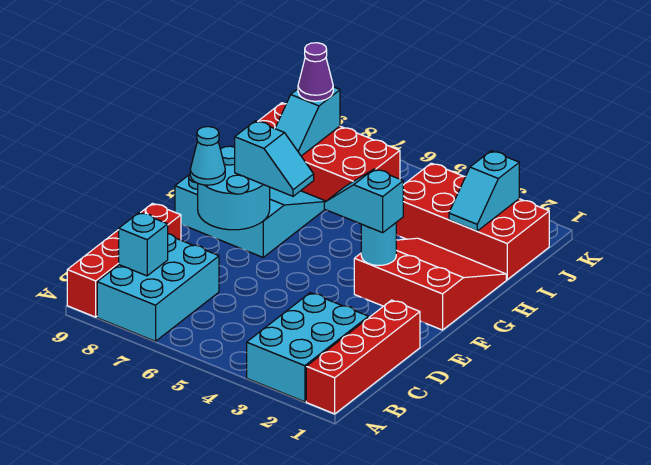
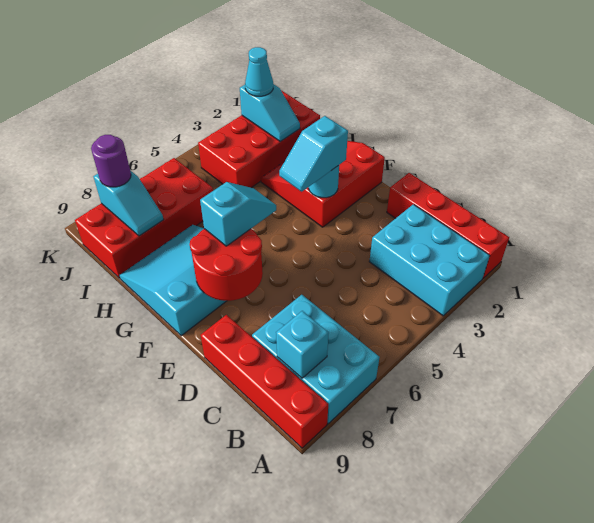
cyan round brick E7:F8 level 2 -> red round brick E7:F8 level 2
cyan cone E8 level 3 -> cyan cone J2 level 3
purple cone J8 level 3 -> purple round brick J8 level 3

